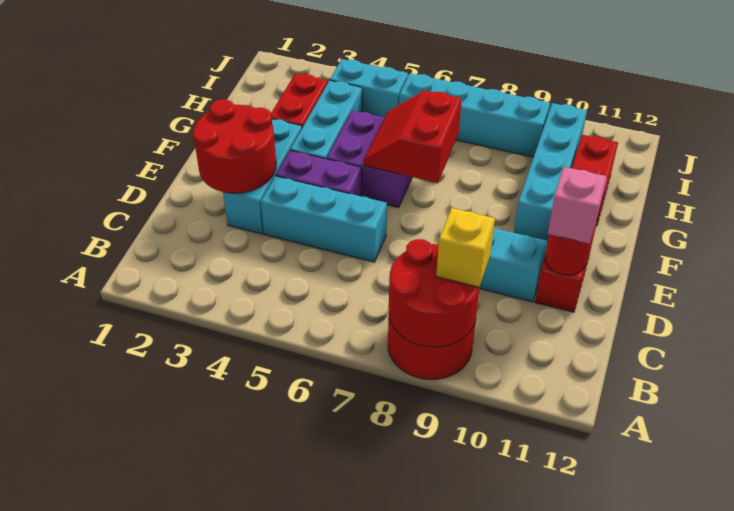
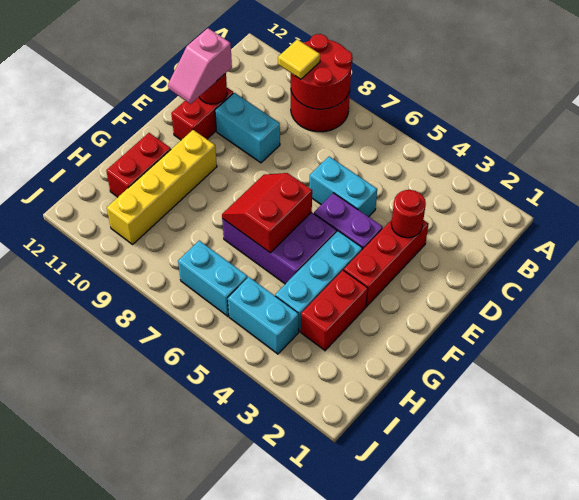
yellow brick B9 level 3 -> yellow tile B9 level 3
red round brick D2:E3 level 2 -> red round brick D3 level 2
cyan brick D3:F3 level 1 -> red brick D3:F3 level 1
cyan brick D4:D6 level 1 -> cyan brick D5:D6 level 1
purple brick F5:G6 level 1 -> purple brick F5:G7 level 1
red slope F6:G7 level 2 top 7 -> red slope F6:G7 level 2 top 6
cyan brick F10:I10 level 1 -> yellow brick F10:I10 level 1
cyan brick I6:I9 level 1 -> cyan brick I6:I7 level 1

